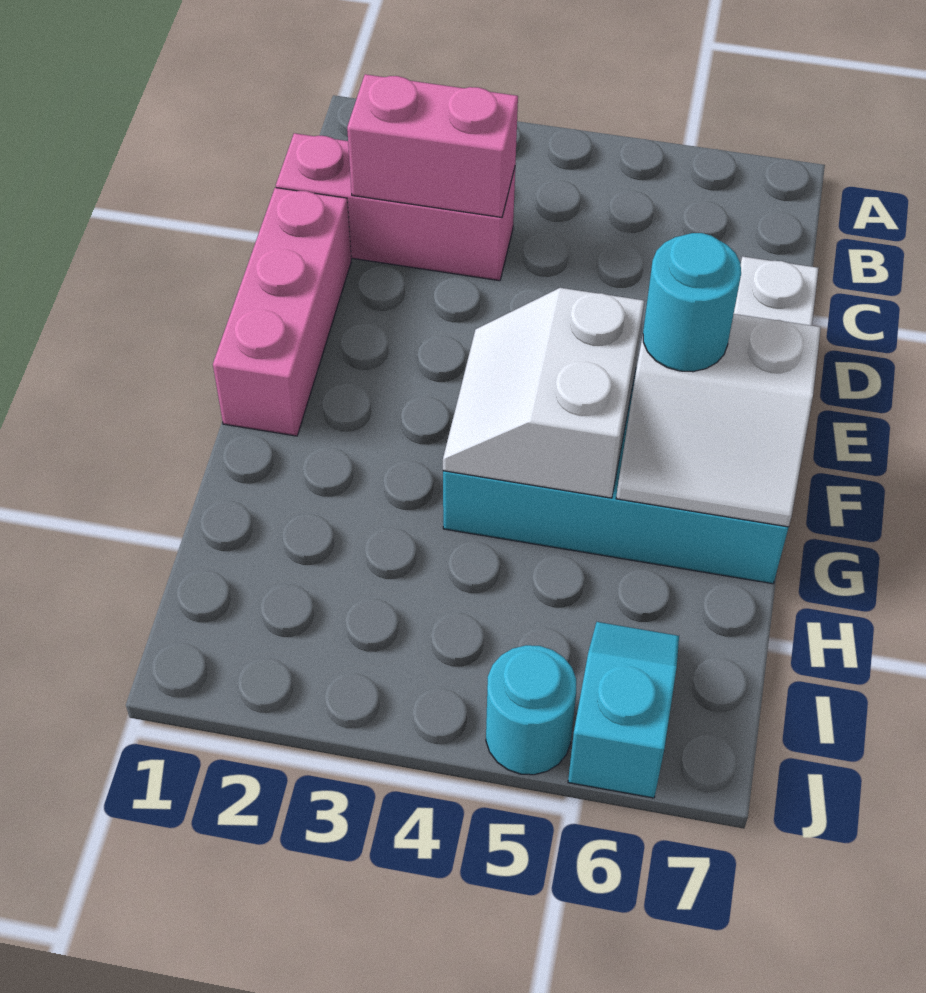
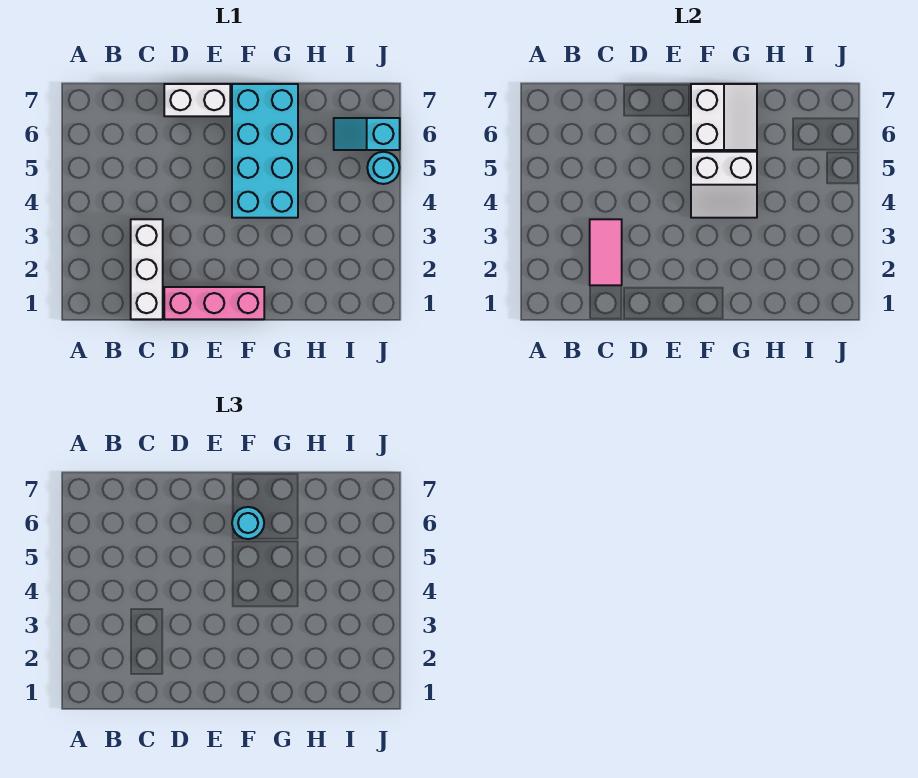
pink brick C1:C3 level 1 -> white brick C1:C3 level 1
pink brick C2:C3 level 2 -> pink tile C2:C3 level 2

